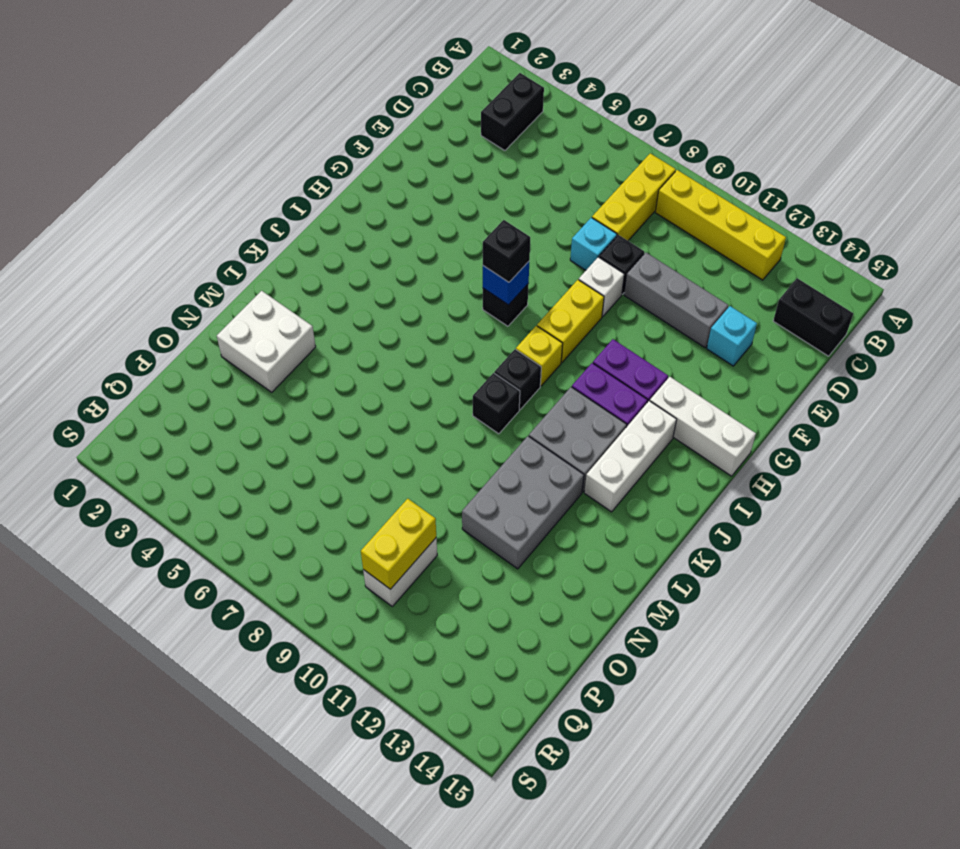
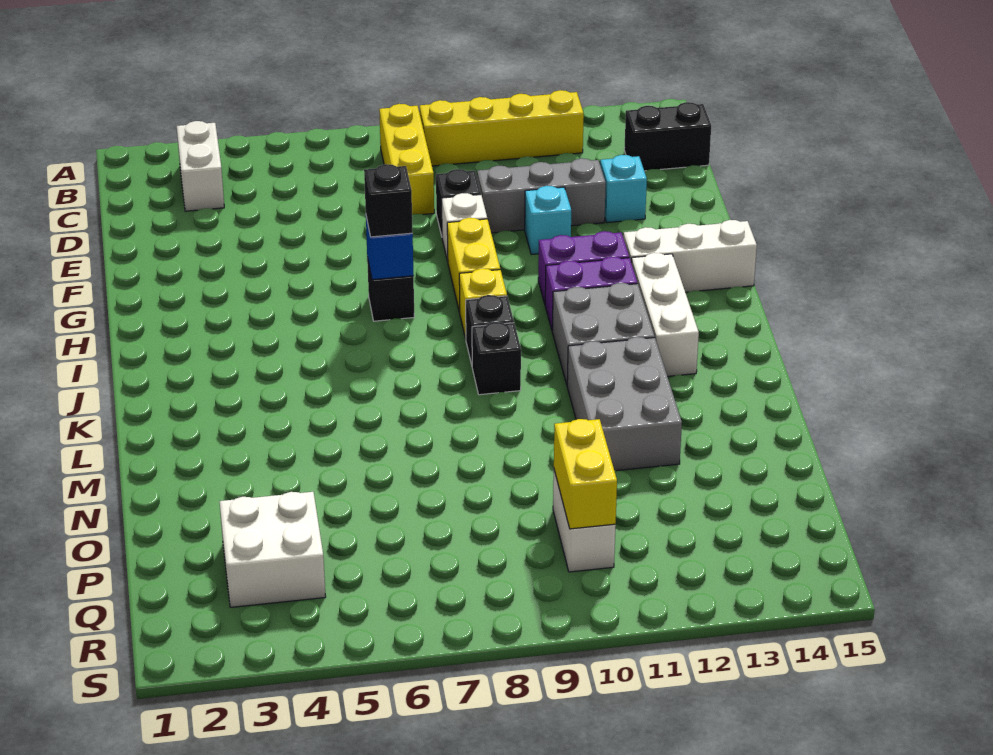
black brick B3:C3 level 1 -> white brick B3:C3 level 1
cyan brick E8 level 1 -> cyan brick F11 level 1
white brick M2:N3 level 1 -> white brick P3:Q4 level 1

